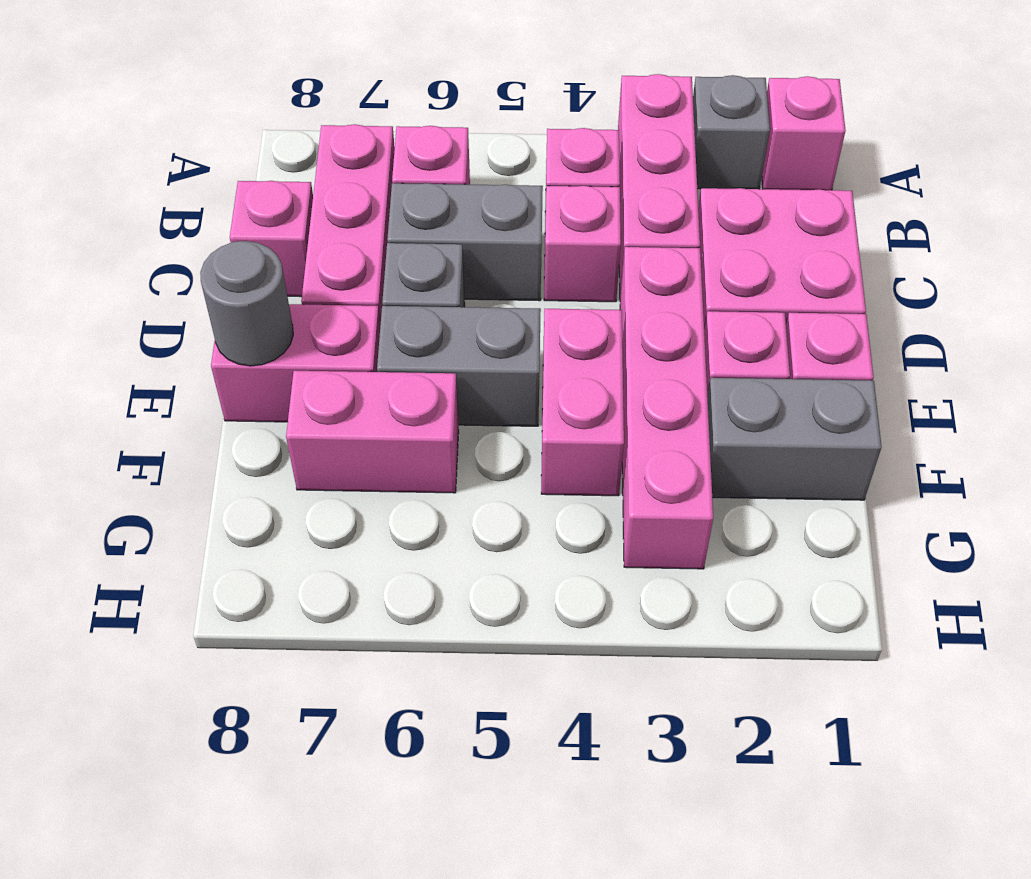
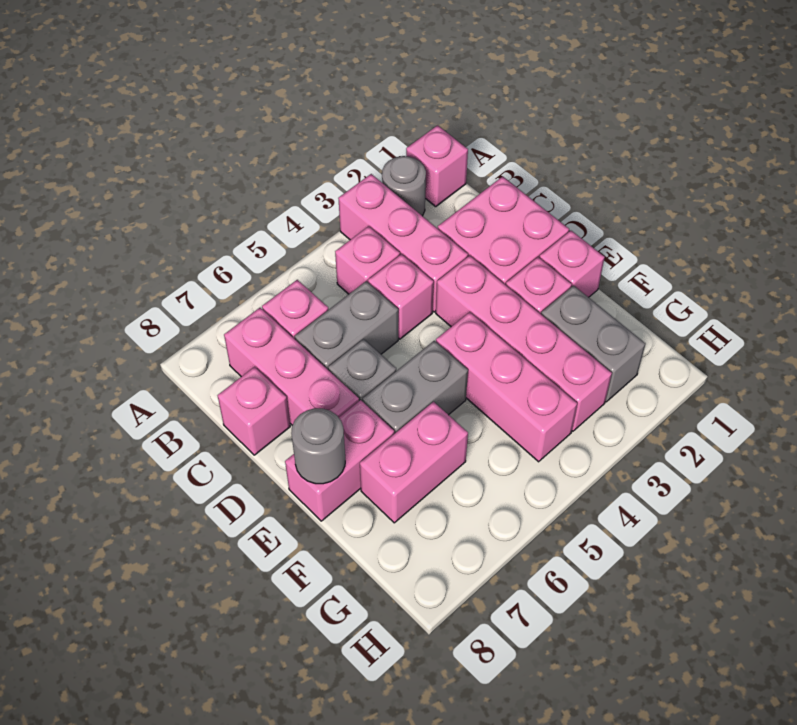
grey brick A2 level 1 -> grey round brick A2 level 1
pink brick E4:F4 level 1 -> pink brick E4:G4 level 1
grey brick F1:F2 level 1 -> grey brick F2:G2 level 1

